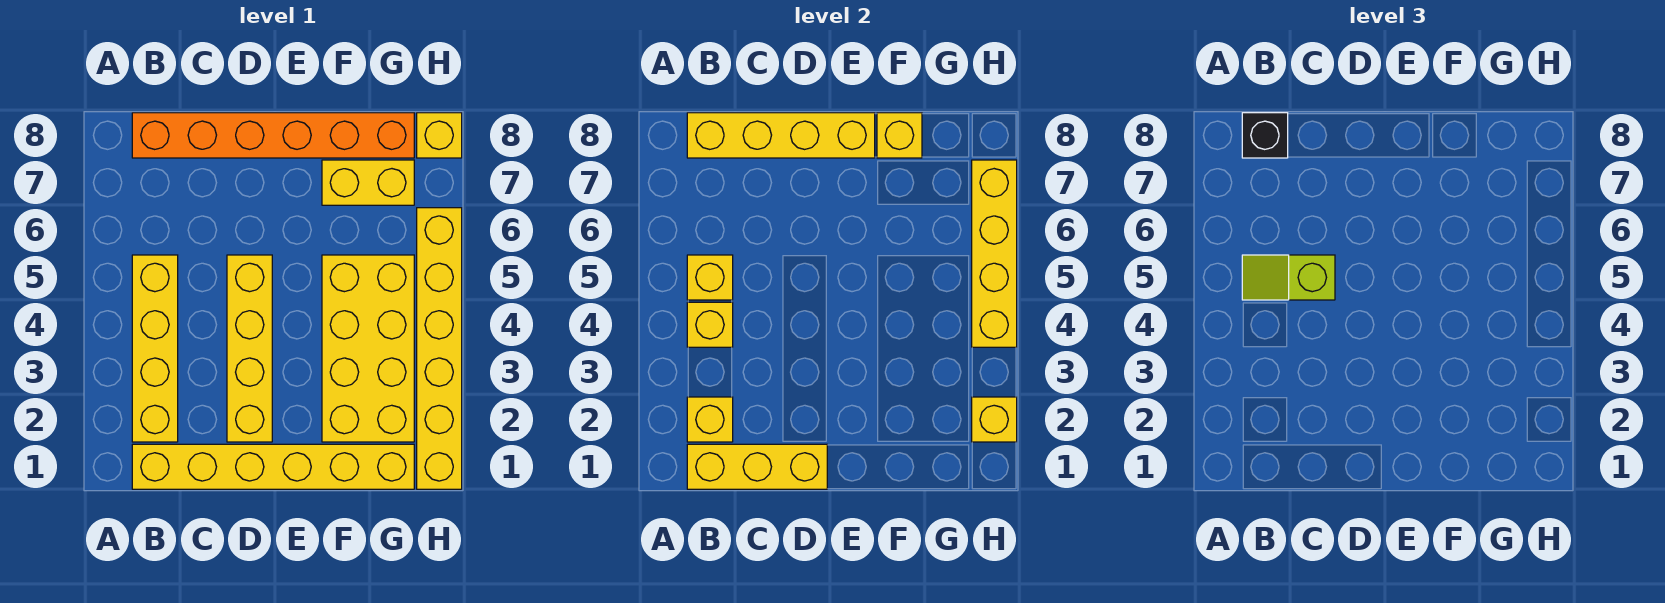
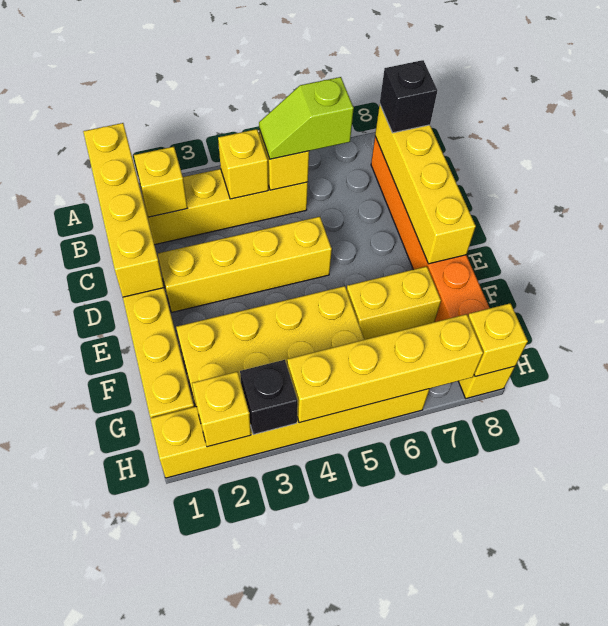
yellow brick B1:D1 level 2 -> yellow brick A1:D1 level 2
lime slope B5:C5 level 3 top C -> lime slope B5:B6 level 3 top 6
yellow brick F7:G7 level 1 -> yellow brick F6:F7 level 1
yellow brick F8 level 2 -> yellow brick H8 level 2
none -> black brick H3 level 2

